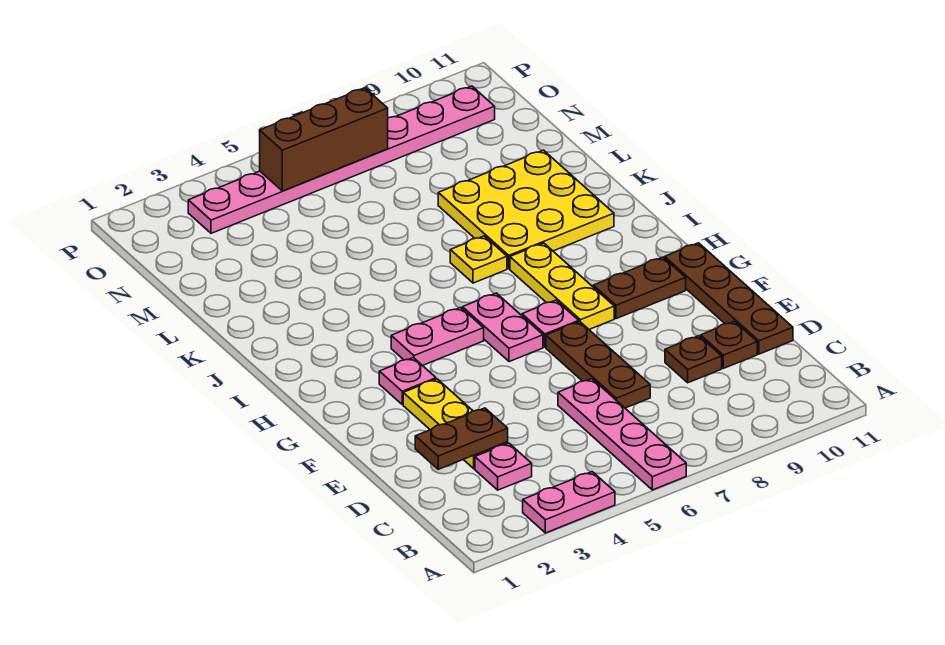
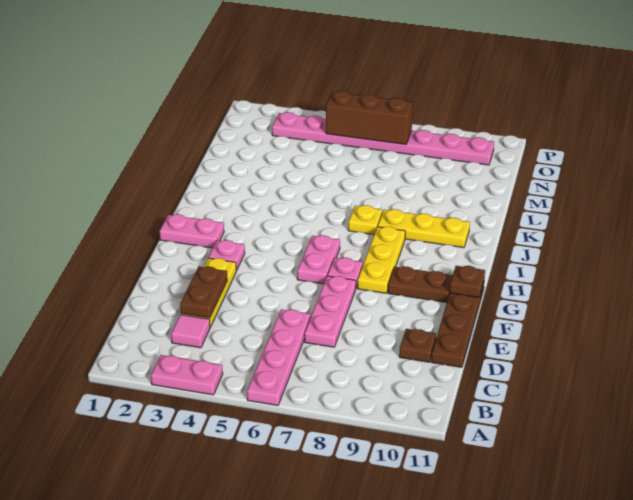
pink plate C3 level 1 -> pink tile C3 level 1
brown plate D2:D3 level 2 -> brown plate D3:E3 level 2
brown plate D7:F7 level 1 -> pink plate D7:F7 level 1
brown plate D9 level 1 -> brown plate G11 level 2
pink plate H4:H5 level 1 -> pink plate H1:H2 level 1
yellow plate J8:L10 level 1 -> yellow plate J8:J10 level 1

